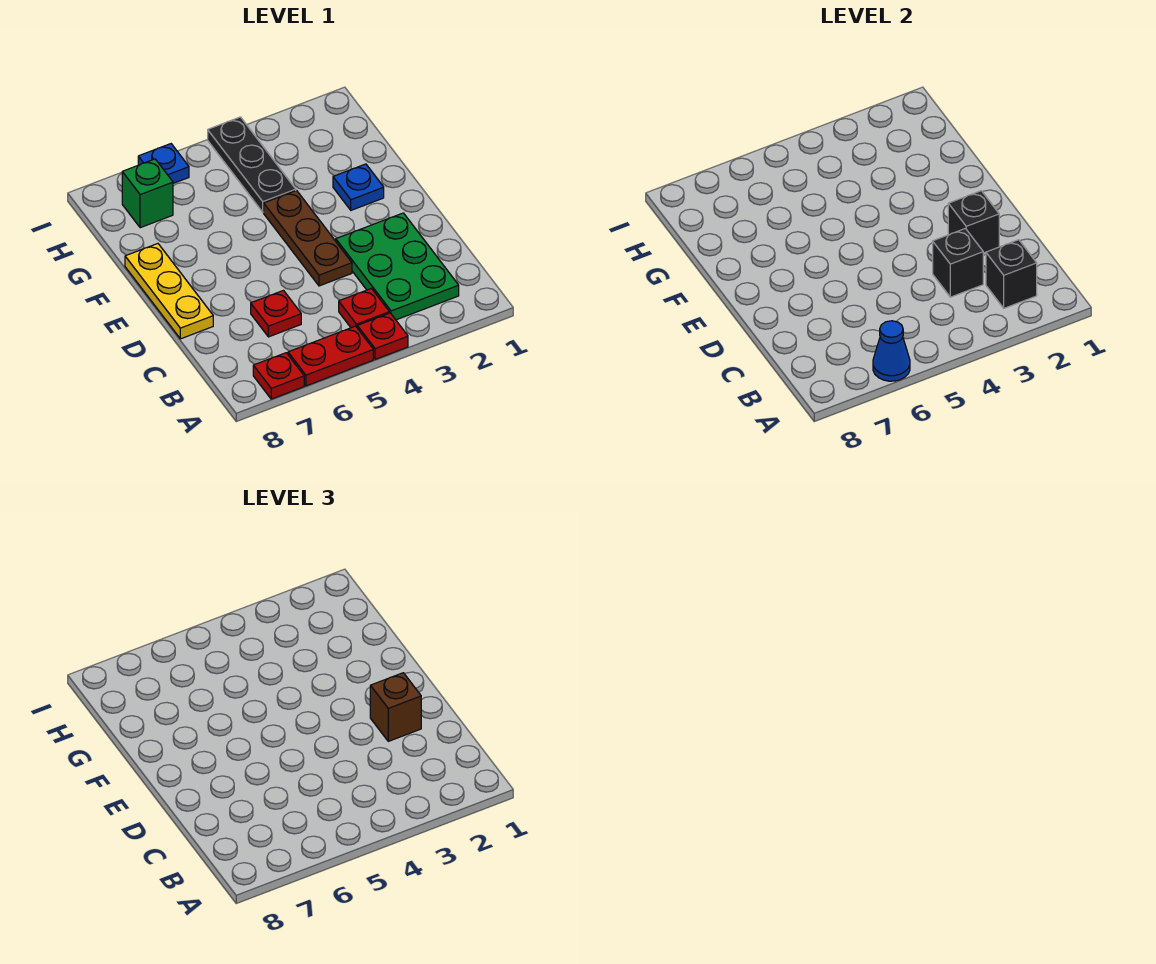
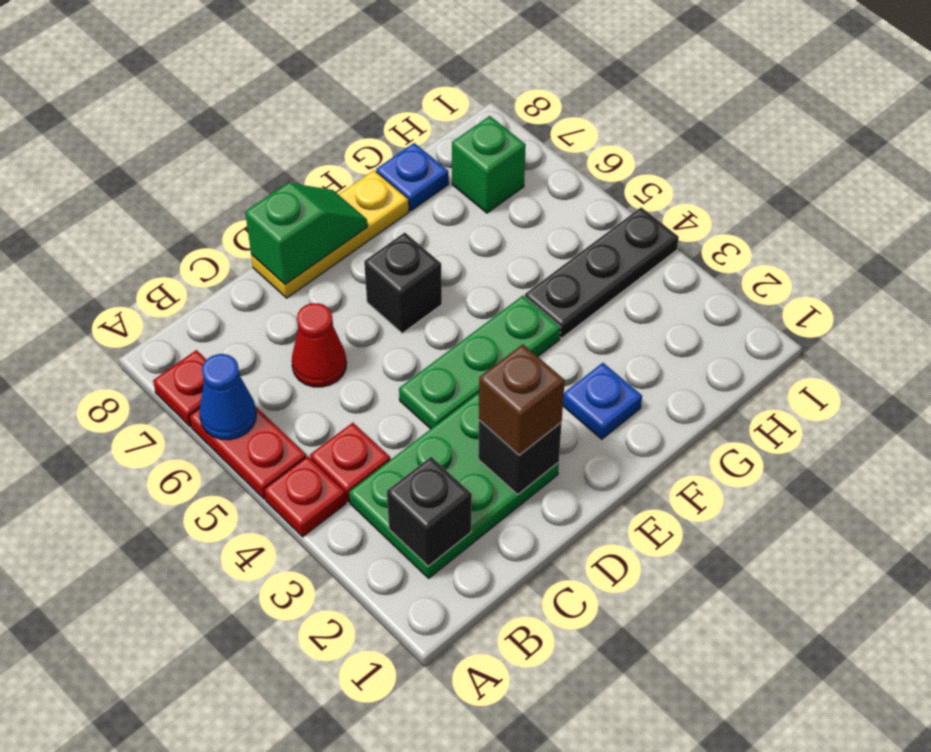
black brick C3 level 2 -> black brick E6 level 1
red plate C6 level 1 -> red cone C6 level 1
brown plate D4:F4 level 1 -> green plate D4:F4 level 1
none -> green slope D8:E8 level 2 top D
blue plate I6 level 1 -> blue plate G8 level 1

